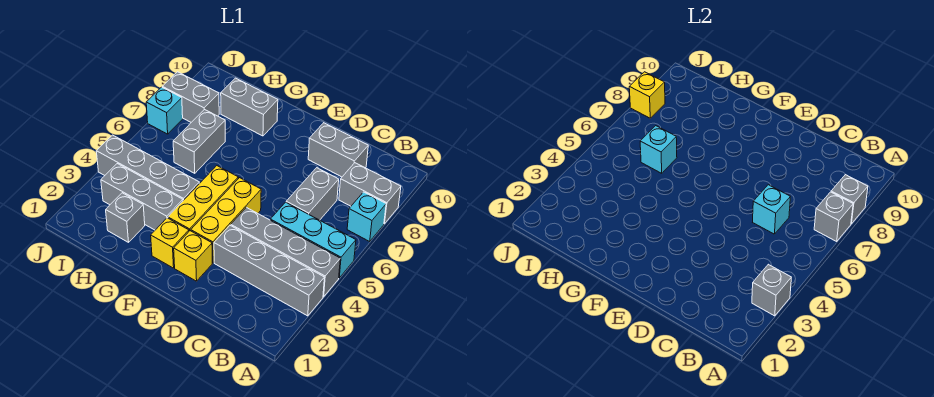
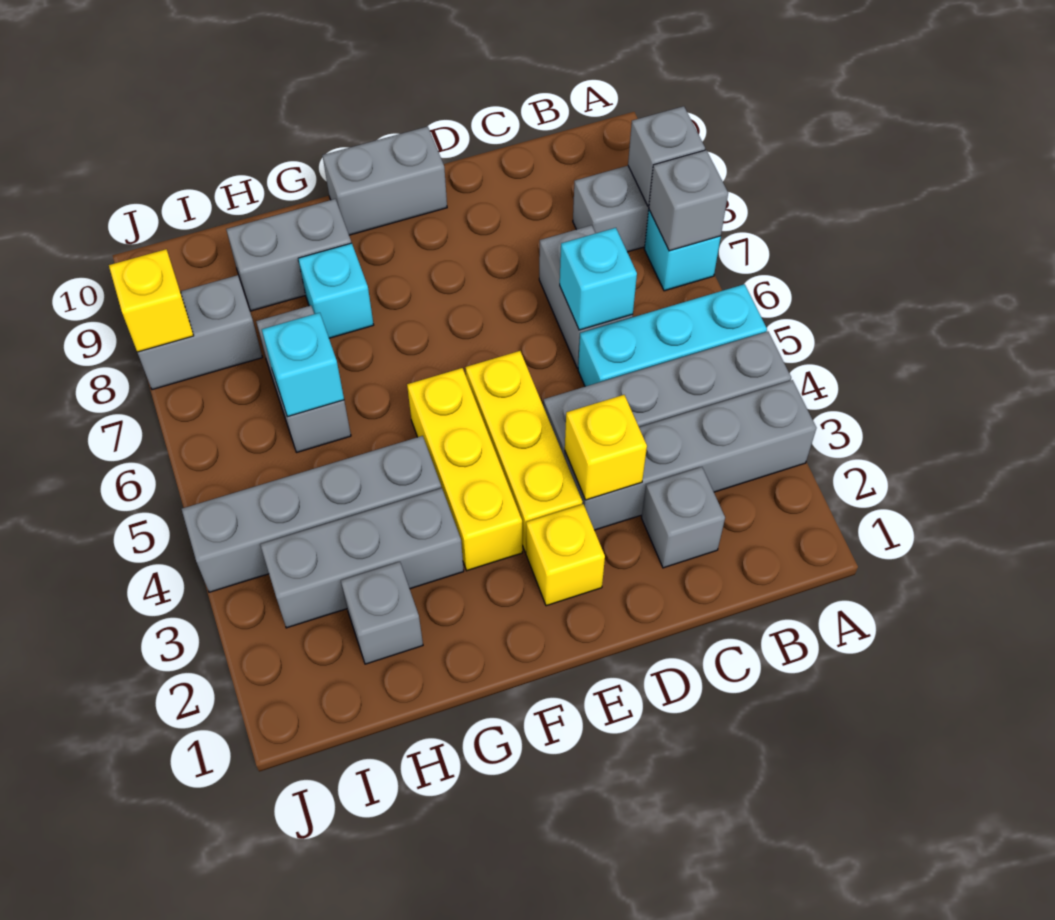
grey brick A3 level 2 -> grey brick C2 level 1
grey brick C9:D9 level 1 -> grey brick E10:F10 level 1
yellow brick F2 level 1 -> yellow brick D3 level 2
cyan brick J7 level 1 -> cyan brick G8 level 1

